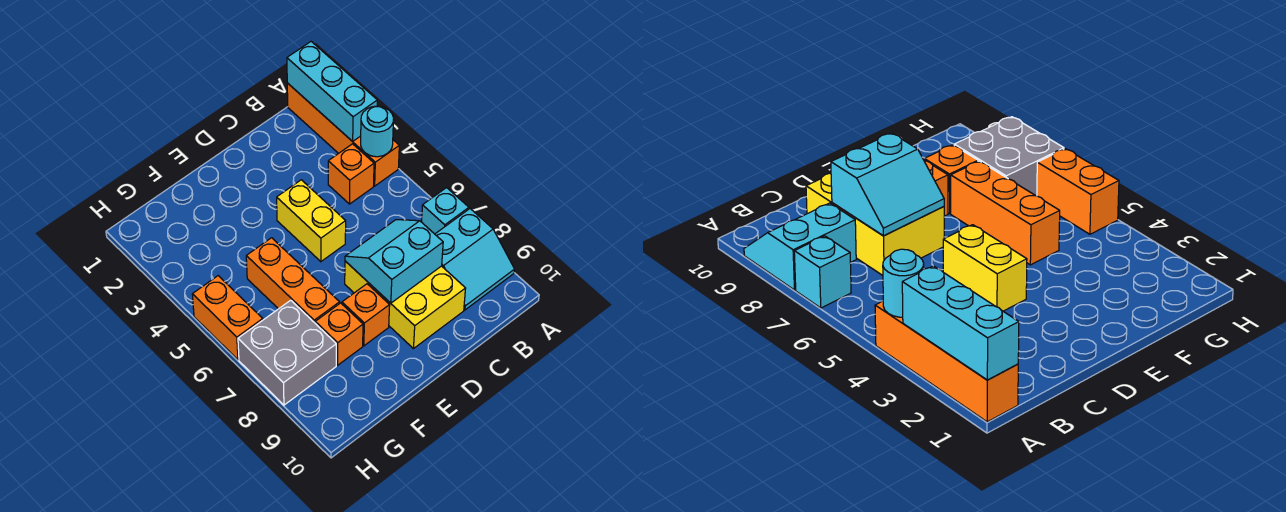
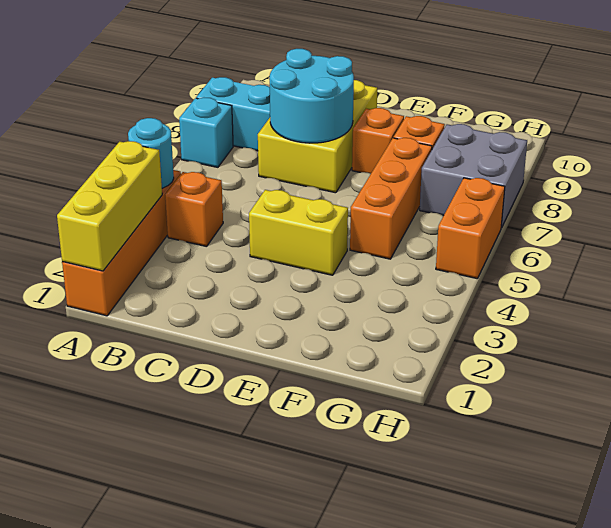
cyan brick A1:A3 level 2 -> yellow brick A1:A3 level 2
cyan slope C7:D8 level 2 top 8 -> cyan round brick C7:D8 level 2
yellow brick D4:D5 level 1 -> yellow brick D4:E4 level 1

